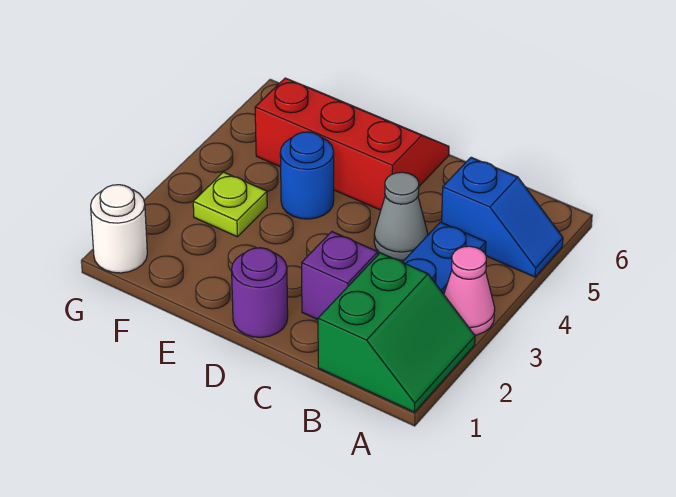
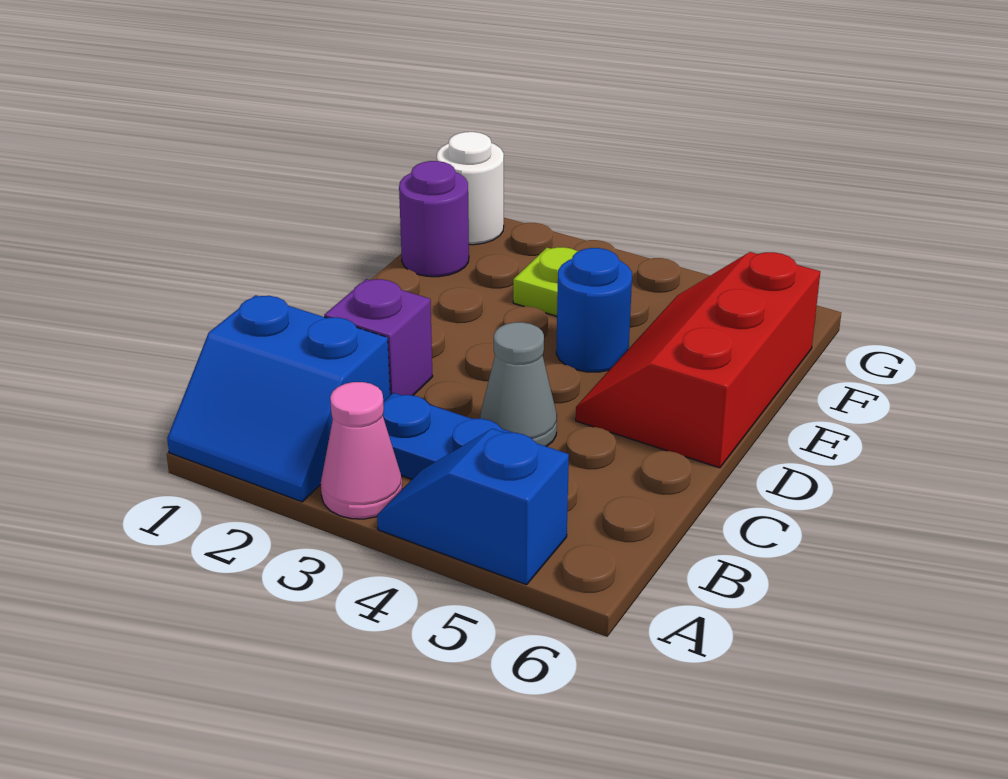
green slope A1:B2 level 1 top B -> blue slope A1:B2 level 1 top B
blue slope A5:B5 level 1 top B -> blue slope A4:A5 level 1 top 5
purple round brick D1 level 1 -> purple round brick F1 level 1
red slope D5:F6 level 1 top 5 -> red slope D5:F6 level 1 top 6

